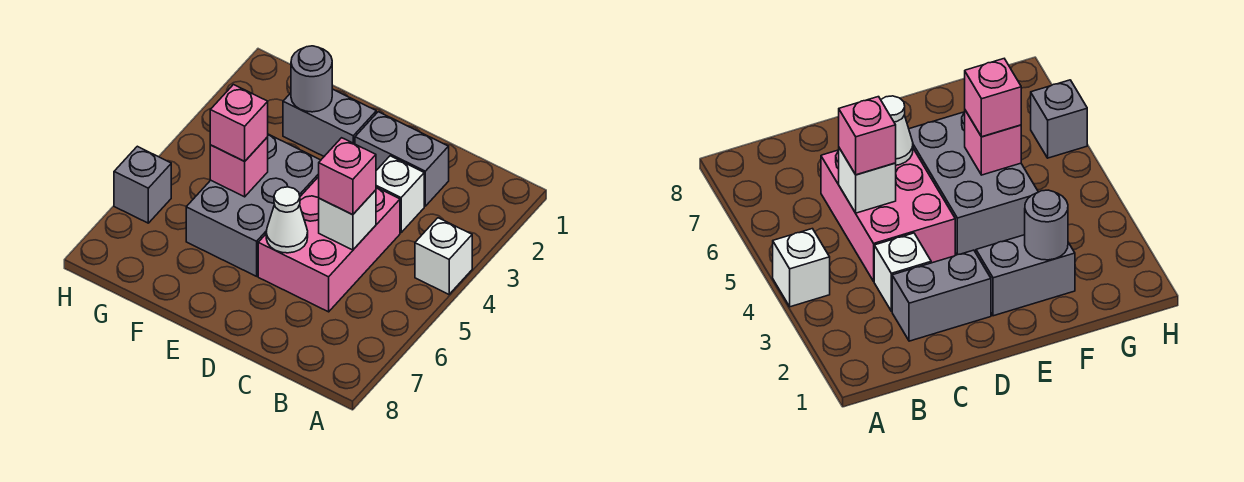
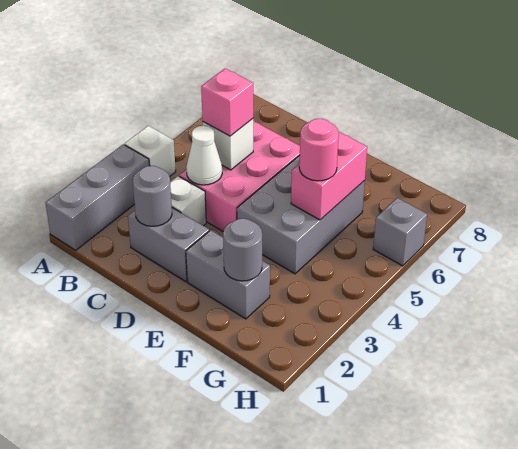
none -> grey brick A1:A3 level 1
none -> grey round brick C2 level 2
white cone D6 level 2 -> white cone C4 level 2
pink brick F5 level 2 -> pink brick F5:F6 level 2
pink brick F5 level 3 -> pink round brick F5 level 3

